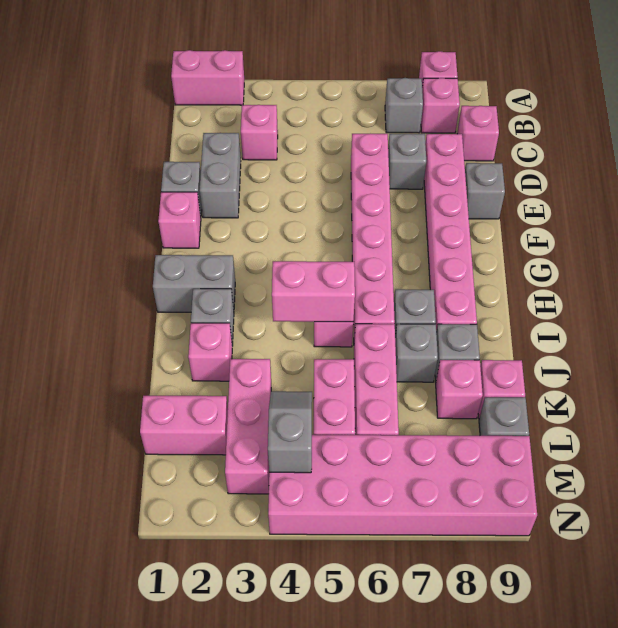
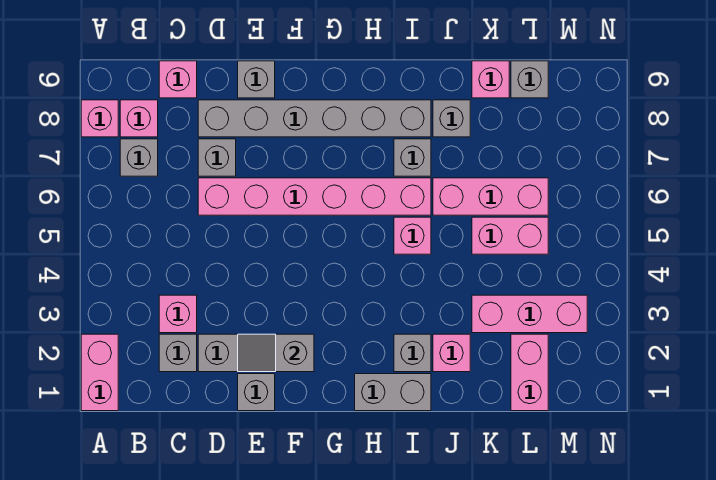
pink brick D8:I8 level 1 -> grey brick D8:I8 level 1
pink brick F1 level 1 -> none
grey brick H1:H2 level 1 -> grey brick H1:I1 level 1
pink brick I4:I5 level 2 -> none
grey brick J7 level 1 -> grey brick C2 level 1
pink brick K8 level 1 -> none
grey slope L4:M4 level 2 top M -> grey slope E2:F2 level 2 top F
pink brick M4:N9 level 1 -> none

